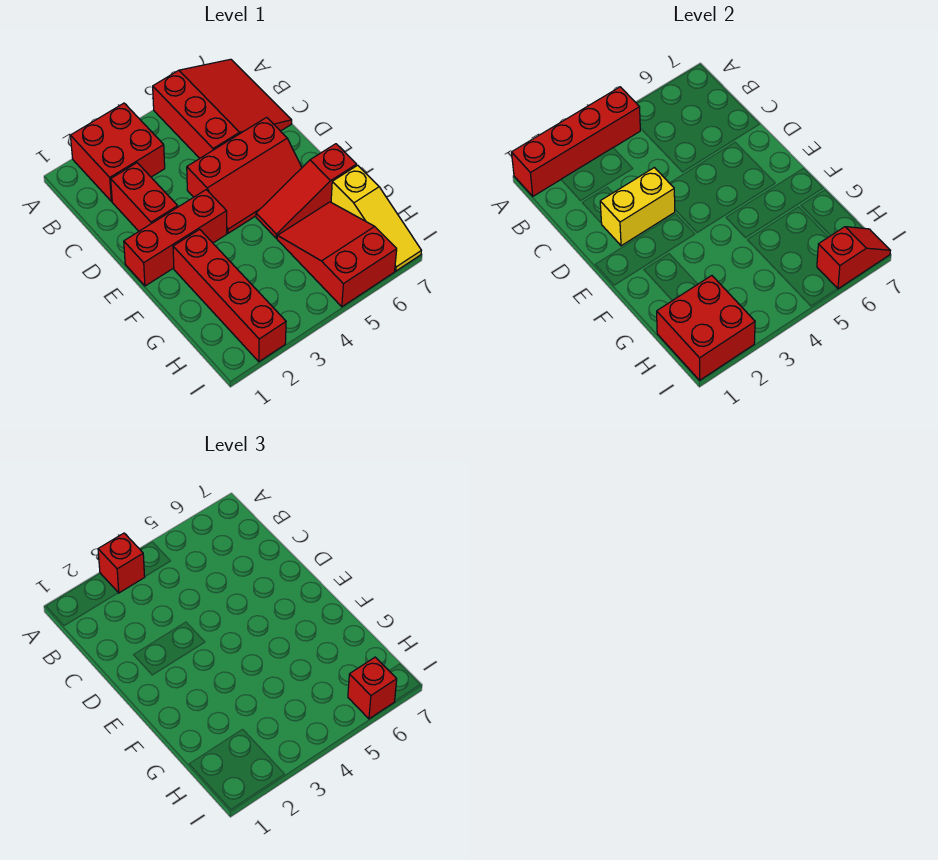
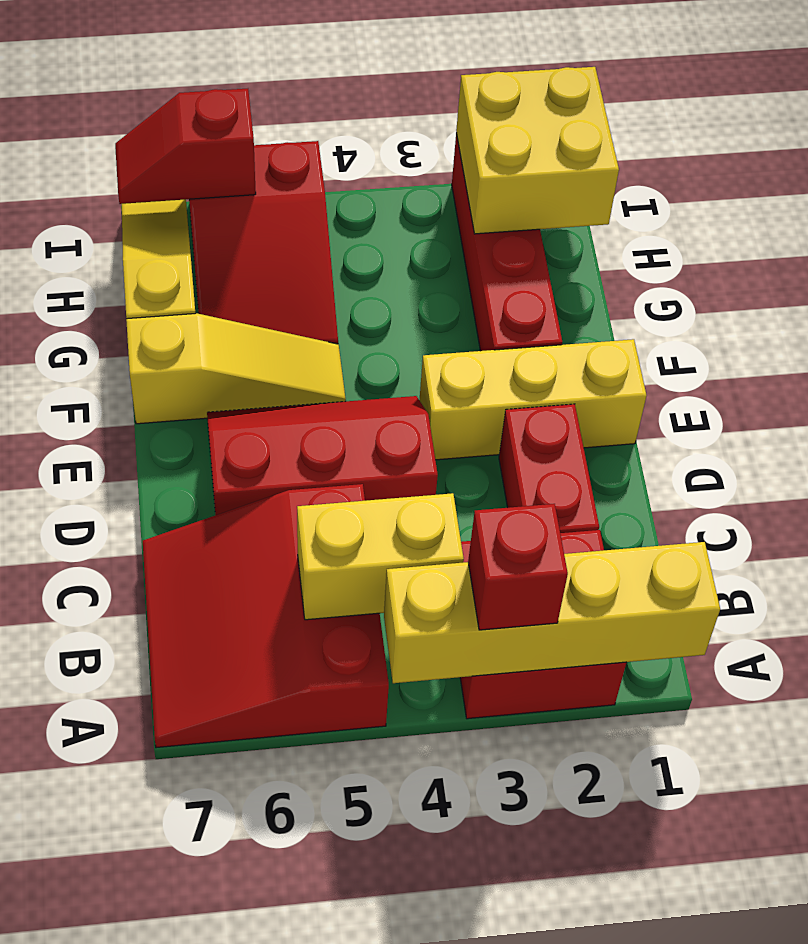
red brick A1:A4 level 2 -> yellow brick A1:A4 level 2
yellow brick D2:D3 level 2 -> yellow brick B4:B5 level 2
red brick E1:E3 level 1 -> yellow brick E1:E3 level 1
red slope F5:F7 level 1 top 7 -> yellow slope F5:F7 level 1 top 7
red brick H1:I2 level 2 -> yellow brick H1:I2 level 2
red brick I6 level 3 -> none

